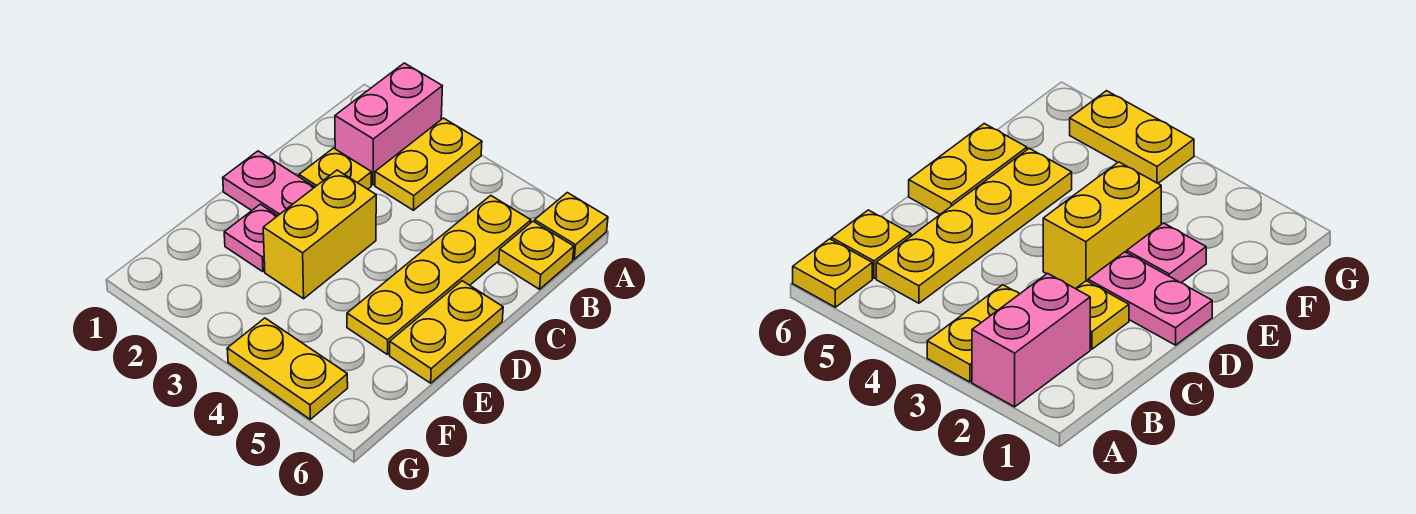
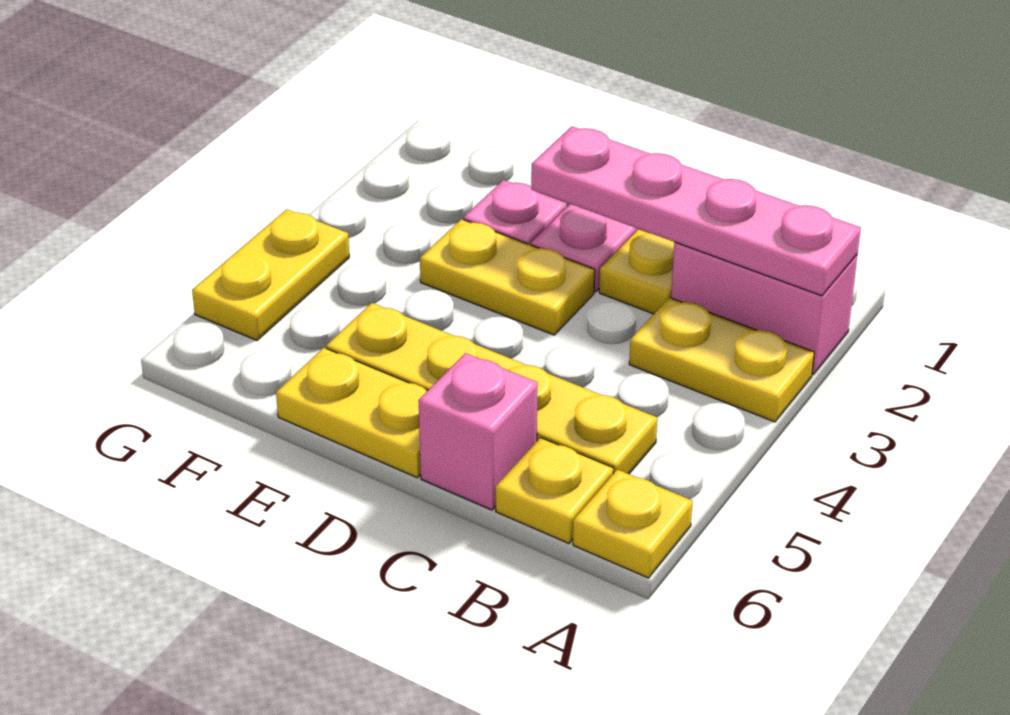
none -> pink plate A2:D2 level 2
none -> pink brick C6 level 1
yellow brick D3:E3 level 1 -> yellow plate D3:E3 level 1

